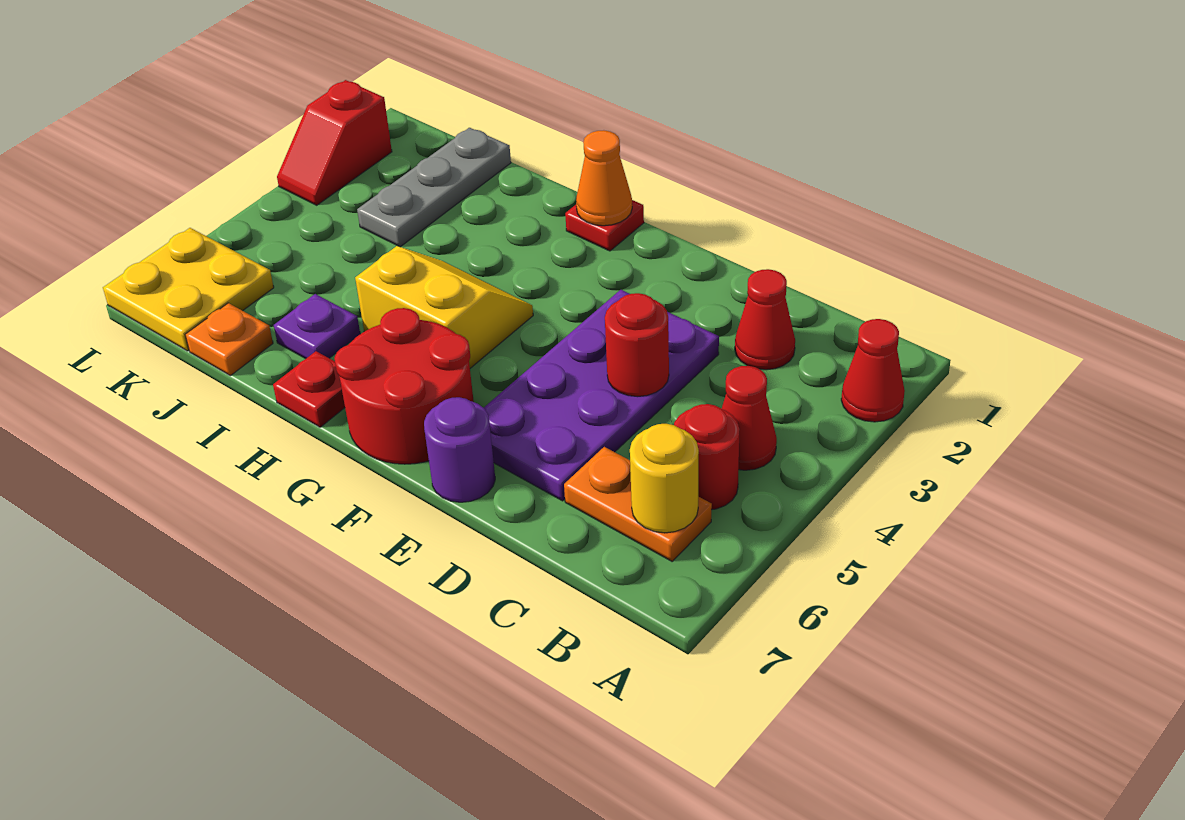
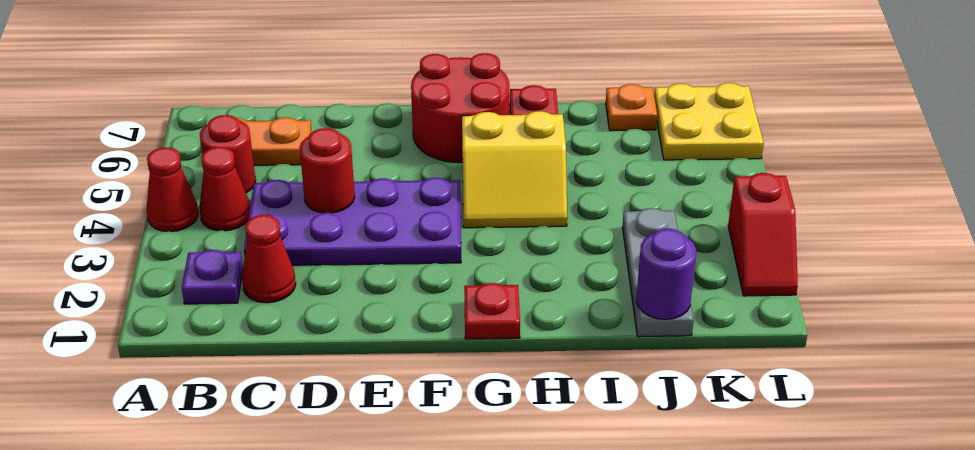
red cone A2 level 1 -> red cone A4 level 1
yellow round brick B6 level 2 -> none
purple plate D3:E6 level 1 -> purple plate C3:F4 level 1
purple round brick E7 level 1 -> purple round brick J1 level 2
orange cone G1 level 2 -> none
purple plate I6 level 1 -> purple plate B2 level 1
red slope L2:L3 level 1 top 2 -> red slope L2:L3 level 1 top 3

